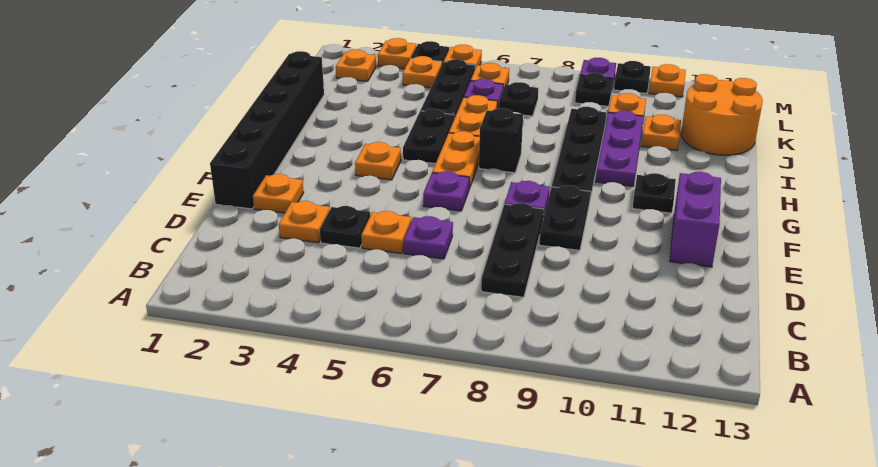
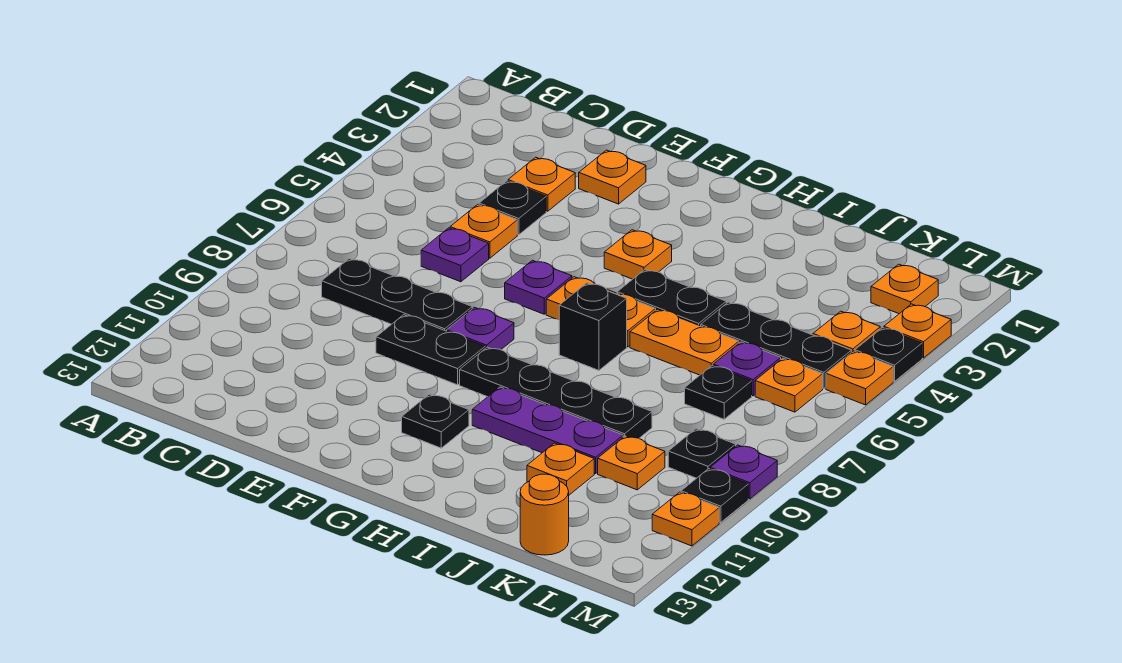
black brick E1:J1 level 1 -> none
purple brick E12:F12 level 1 -> none
orange round brick J12:K13 level 1 -> orange round brick K13 level 1

